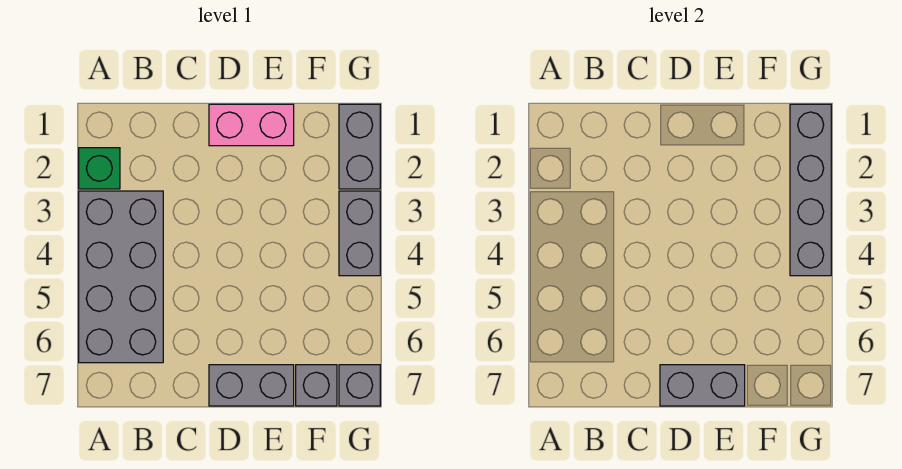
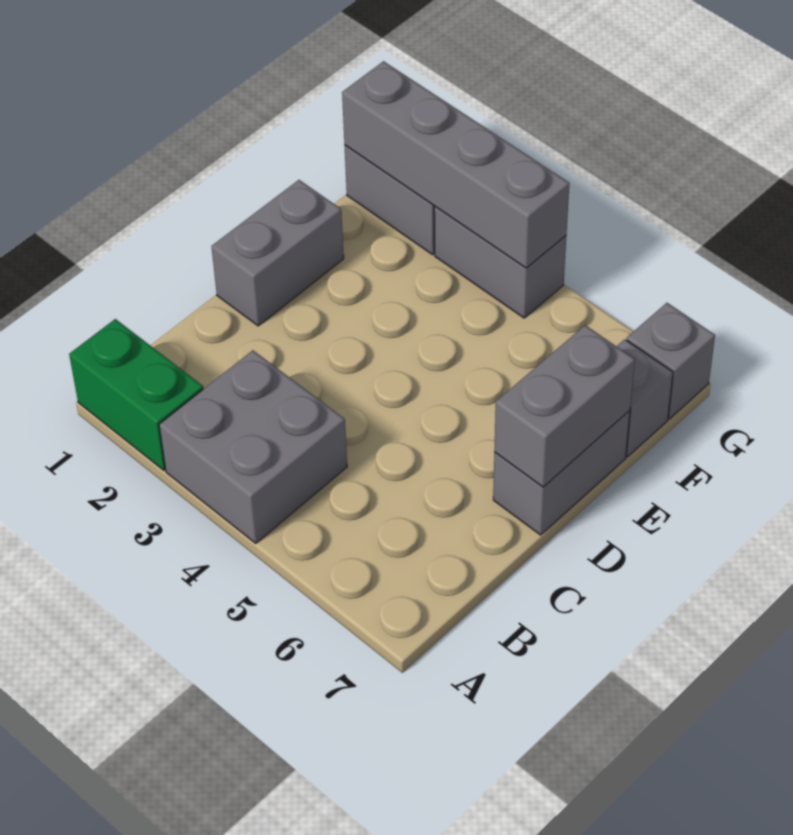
green brick A2 level 1 -> green brick A1:A2 level 1
grey brick A3:B6 level 1 -> grey brick A3:B4 level 1
pink brick D1:E1 level 1 -> grey brick D1:E1 level 1

